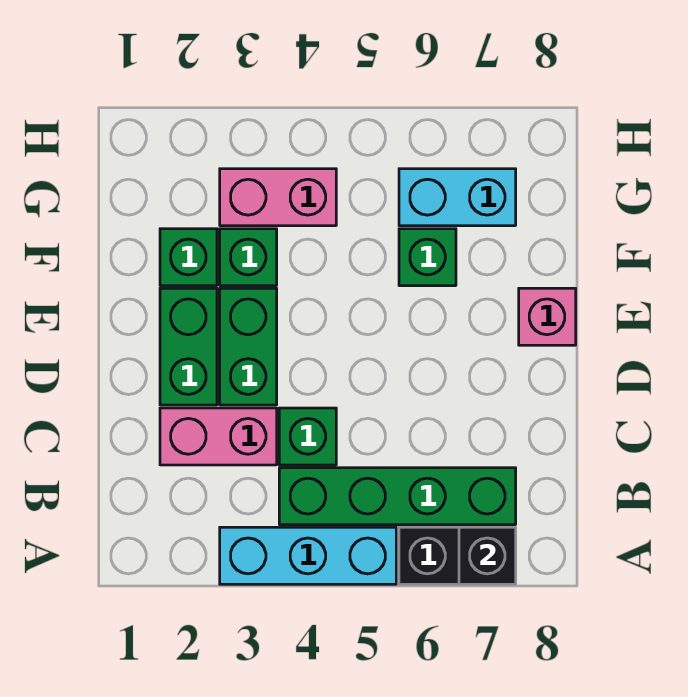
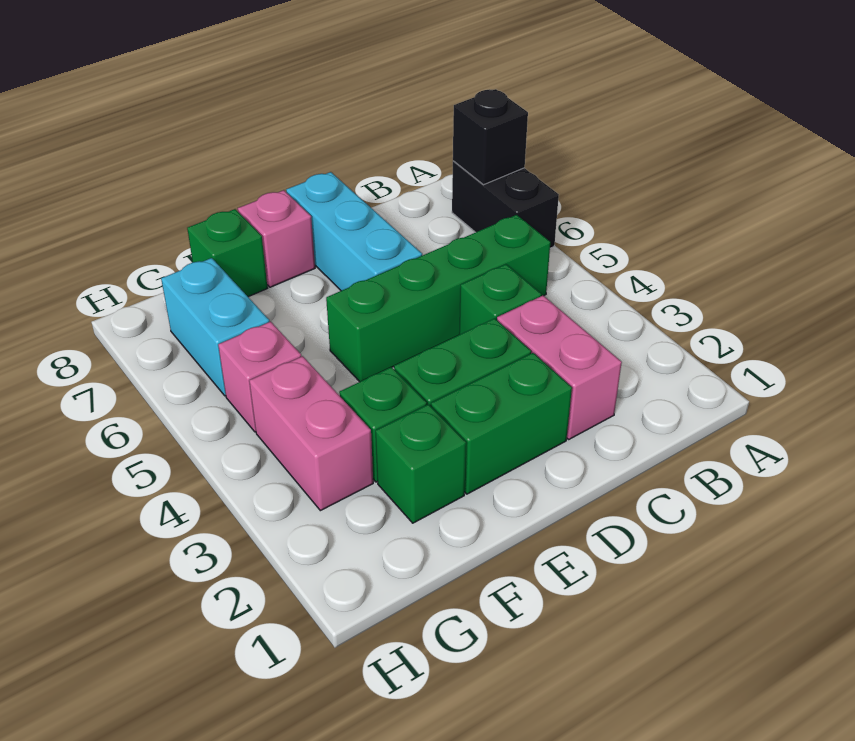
cyan brick A3:A5 level 1 -> cyan brick D6:D8 level 1
green brick B4:B7 level 1 -> green brick B5:E5 level 1
green brick F6 level 1 -> green brick F8 level 1
none -> pink brick G5 level 1

